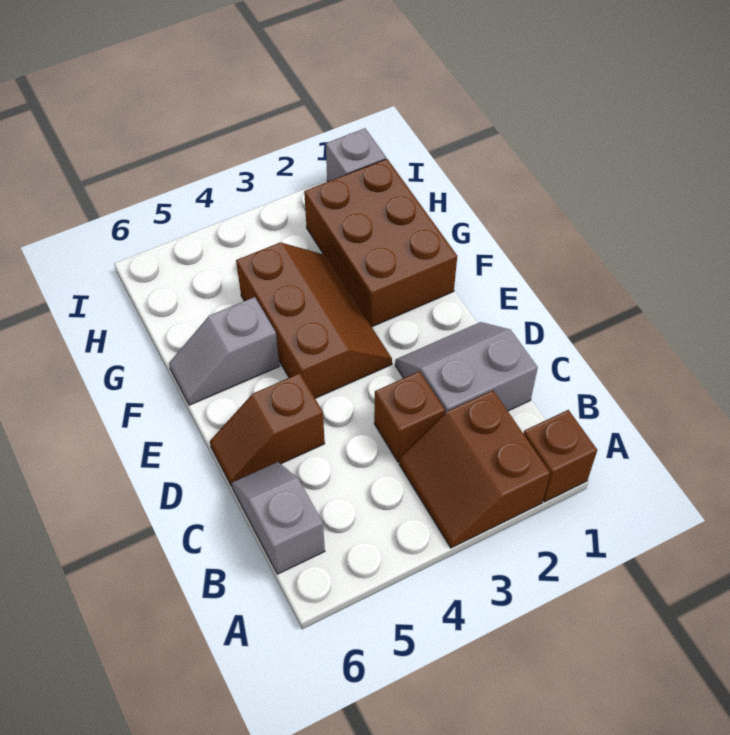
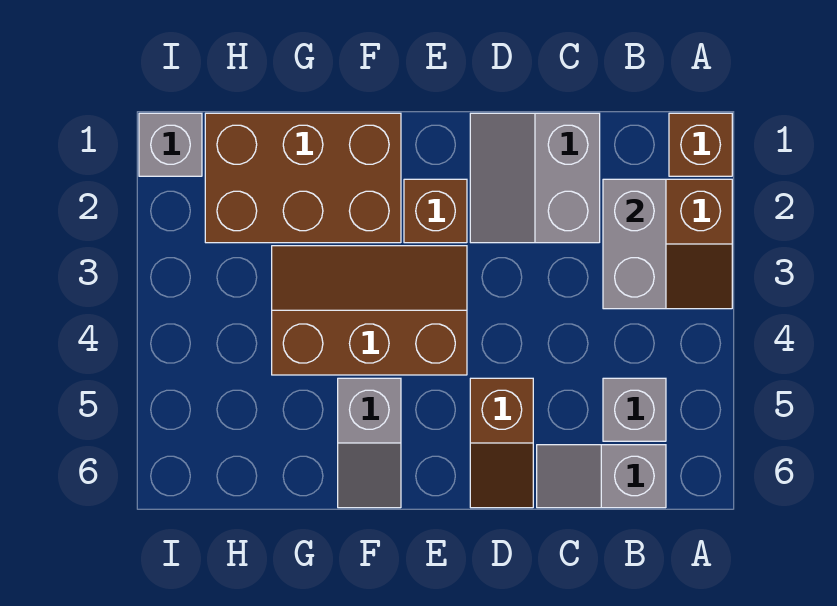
none -> grey brick B2:B3 level 2
none -> grey brick B5 level 1
brown brick C3 level 1 -> brown brick E2 level 1

